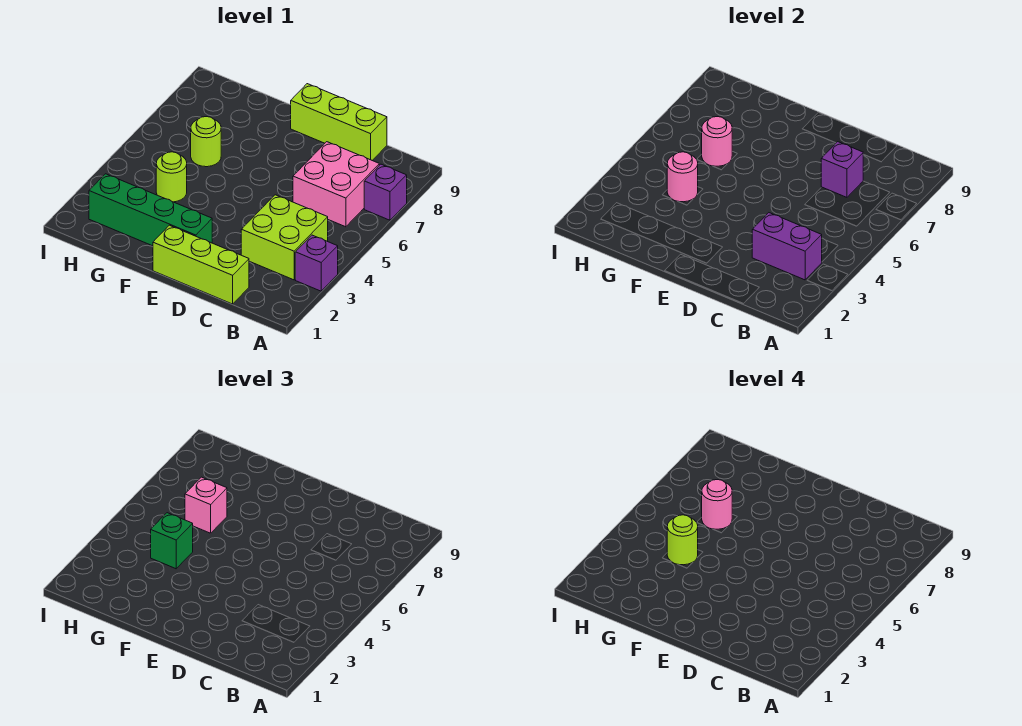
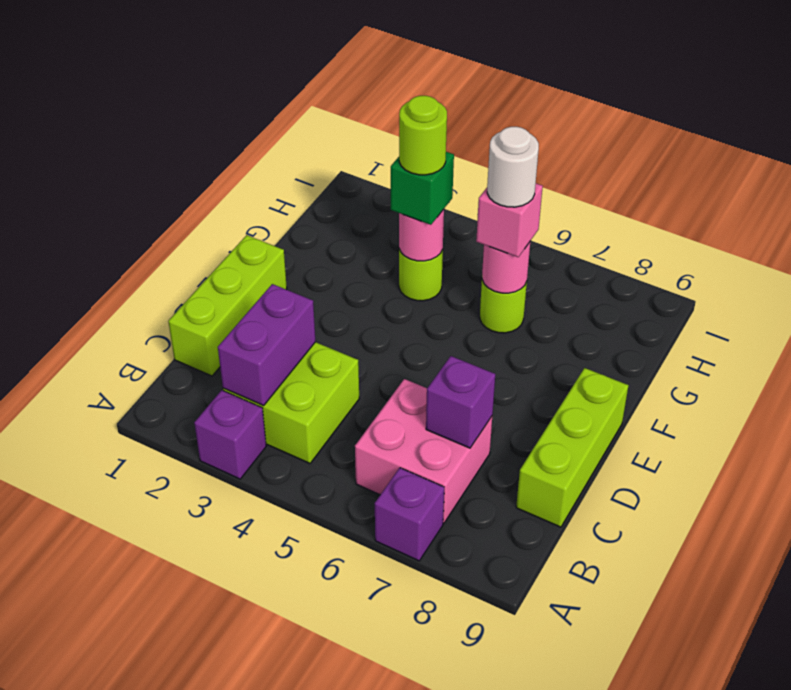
green brick E2:H2 level 1 -> none
pink round brick G6 level 4 -> white round brick G6 level 4

